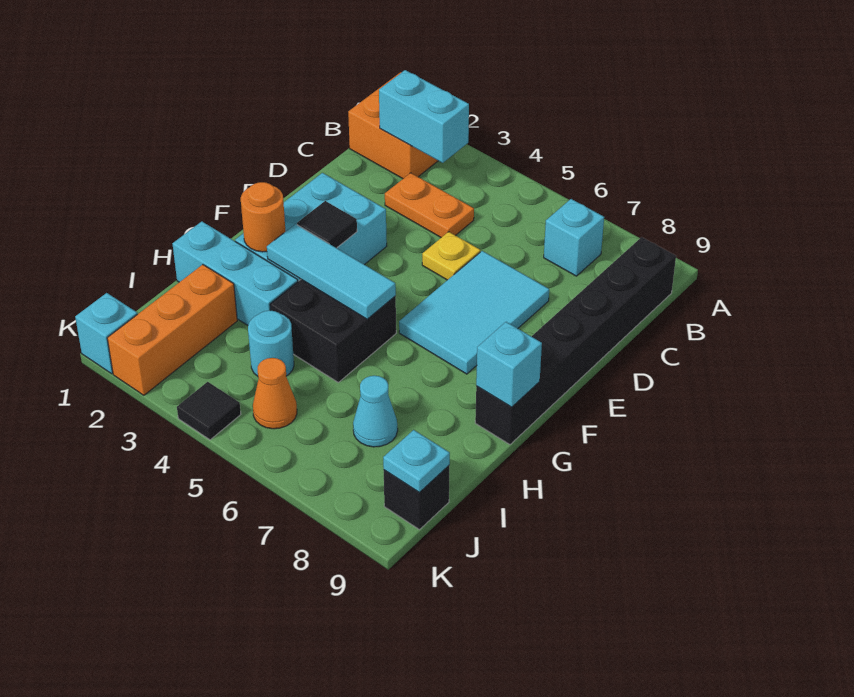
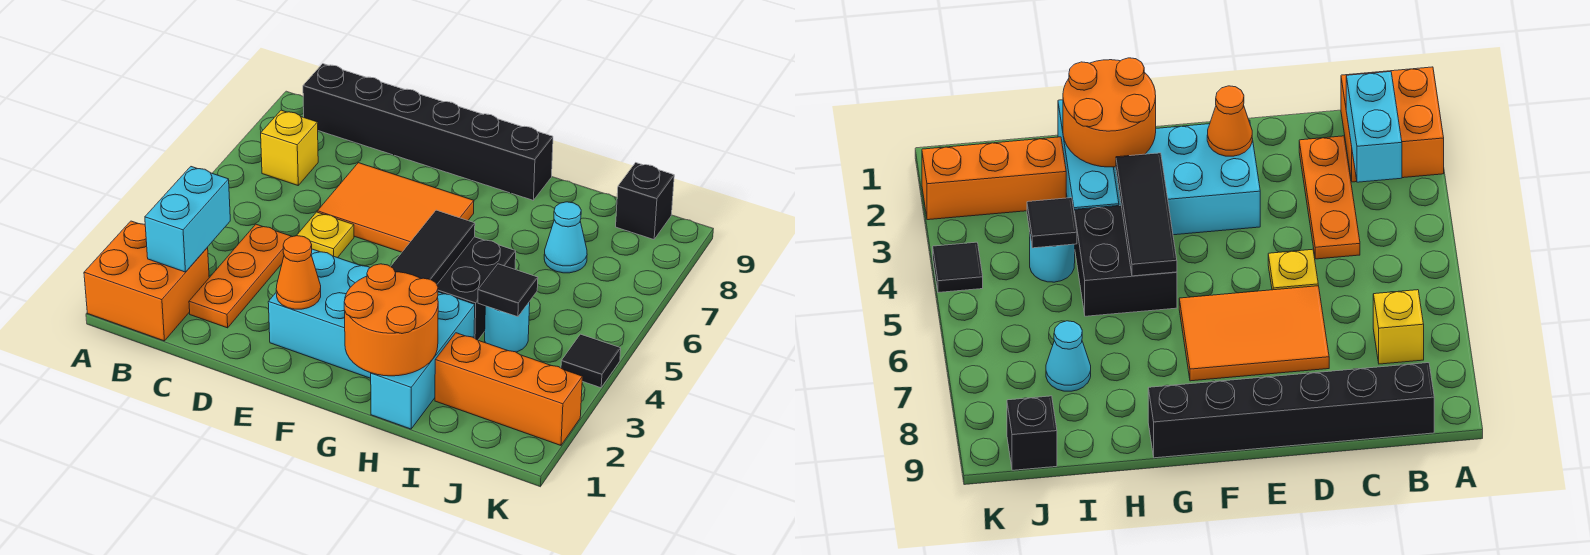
cyan brick B7 level 1 -> yellow brick B7 level 1
orange plate C3:C4 level 1 -> orange plate C2:C4 level 1
cyan tile D6:F7 level 1 -> orange tile D6:F7 level 1
black tile F3 level 2 -> black tile I4 level 2
orange round brick G2 level 2 -> orange round brick G1:H2 level 2
cyan tile G3:G5 level 2 -> black tile G3:G5 level 2
cyan brick G9 level 2 -> none
orange cone J5 level 1 -> orange cone E2 level 2
cyan plate J9 level 2 -> none
cyan brick K1 level 1 -> none

